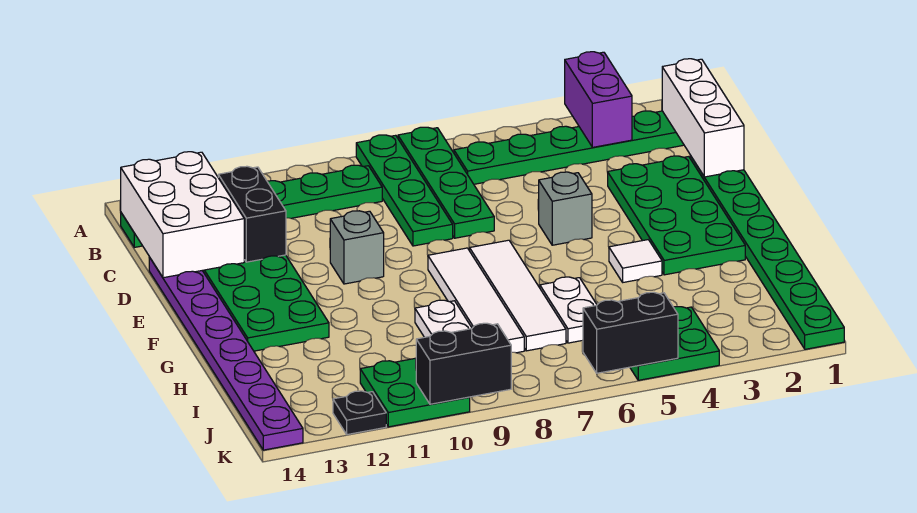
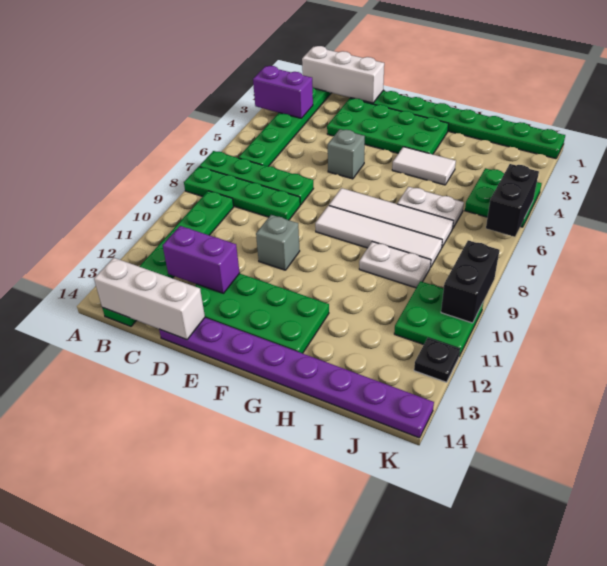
white brick B13:D14 level 2 -> white brick B14:D14 level 2
black brick C12:D12 level 2 -> purple brick C12:D12 level 2
white tile G4 level 1 -> white tile G4:H4 level 1

